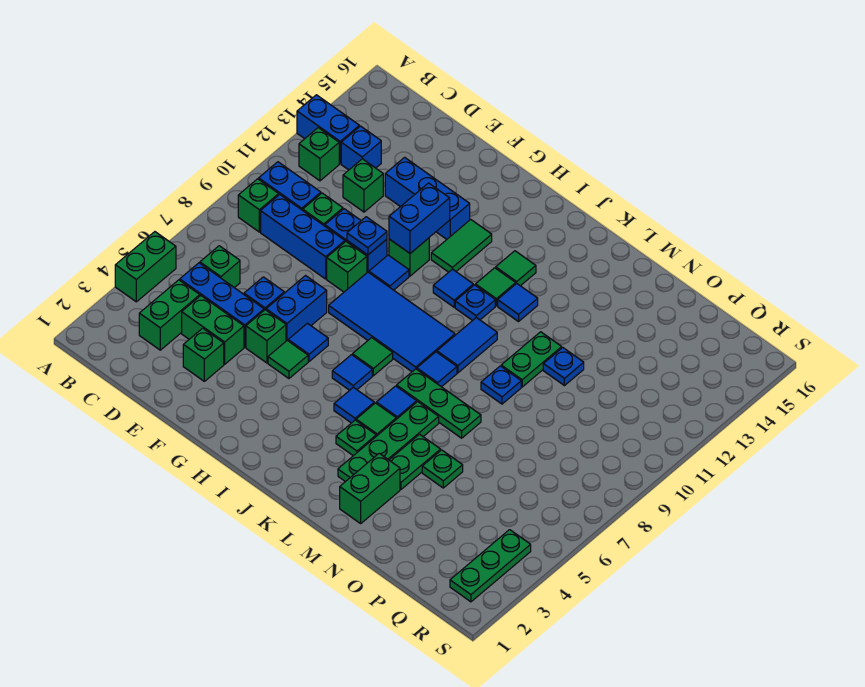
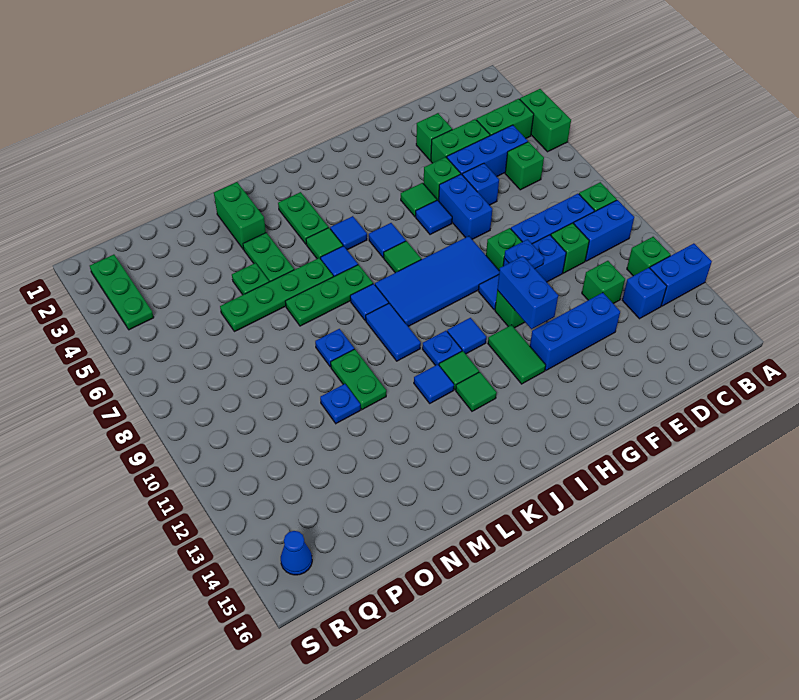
green brick C3:C4 level 1 -> green brick B4:C4 level 1
green plate K4 level 1 -> green plate K3:K4 level 1
green plate L3:L6 level 1 -> green plate L6:O6 level 1
none -> blue cone R15 level 1

